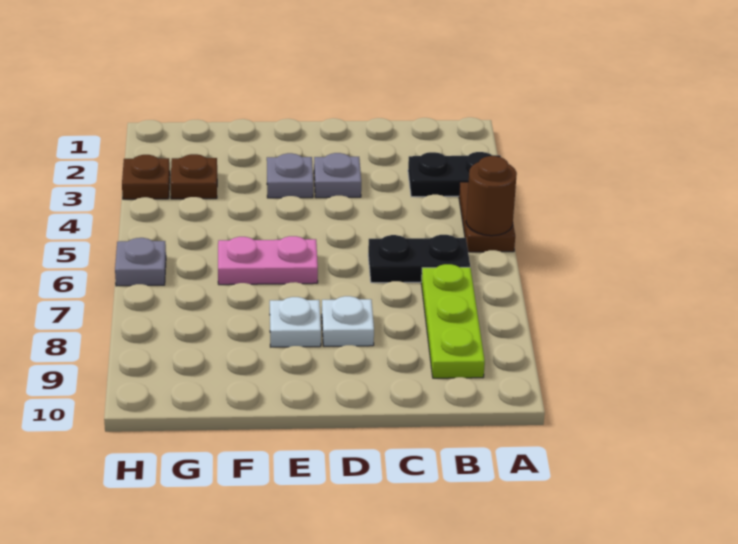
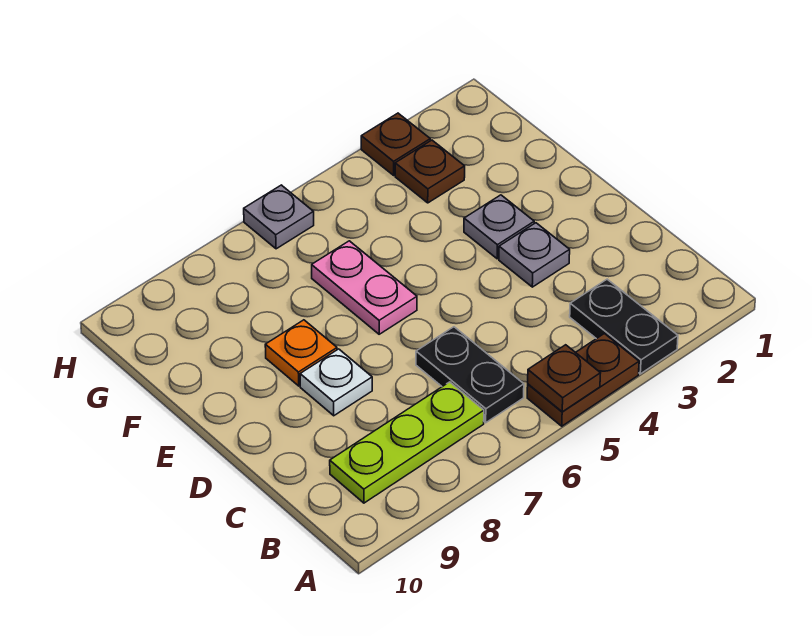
brown round brick A5 level 2 -> brown plate A5 level 2
white plate E8 level 1 -> orange plate E8 level 1

